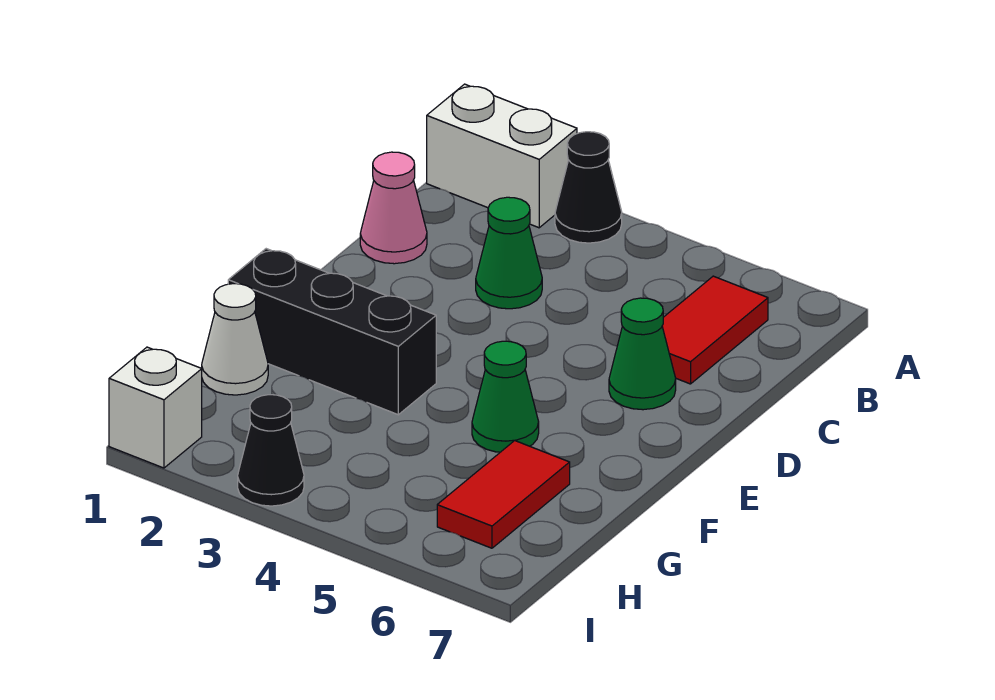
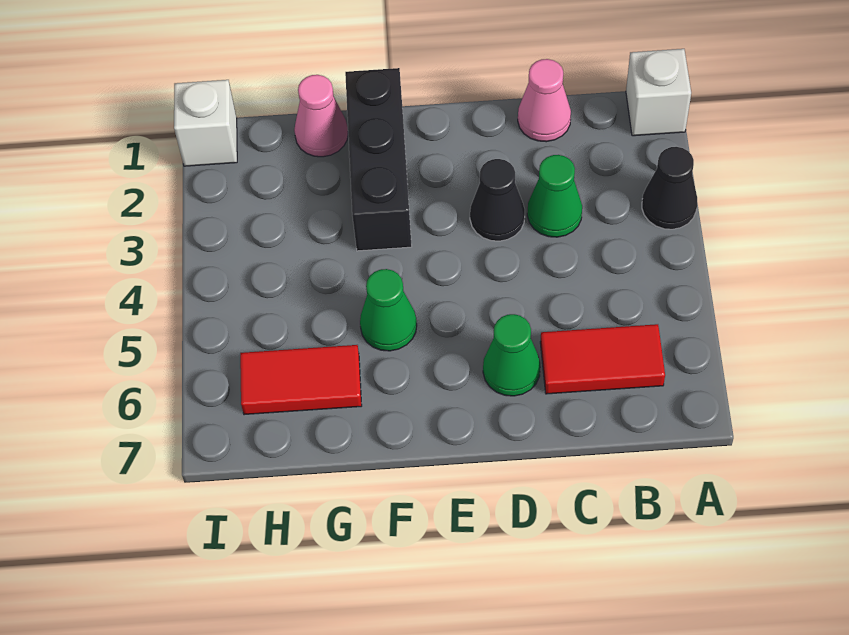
white brick A1:A2 level 1 -> white brick A1 level 1
white cone G1 level 1 -> pink cone G1 level 1
black cone I3 level 1 -> black cone D3 level 1

